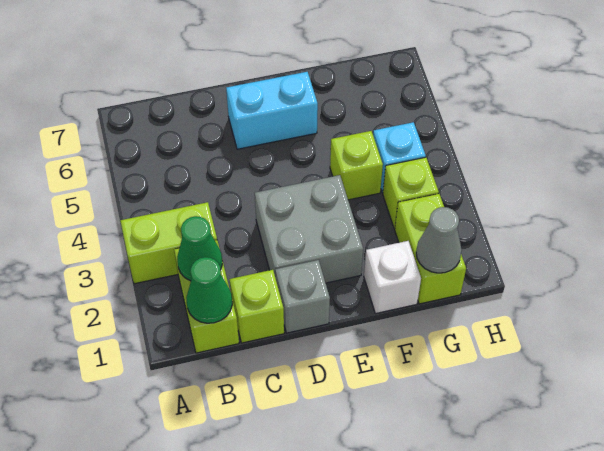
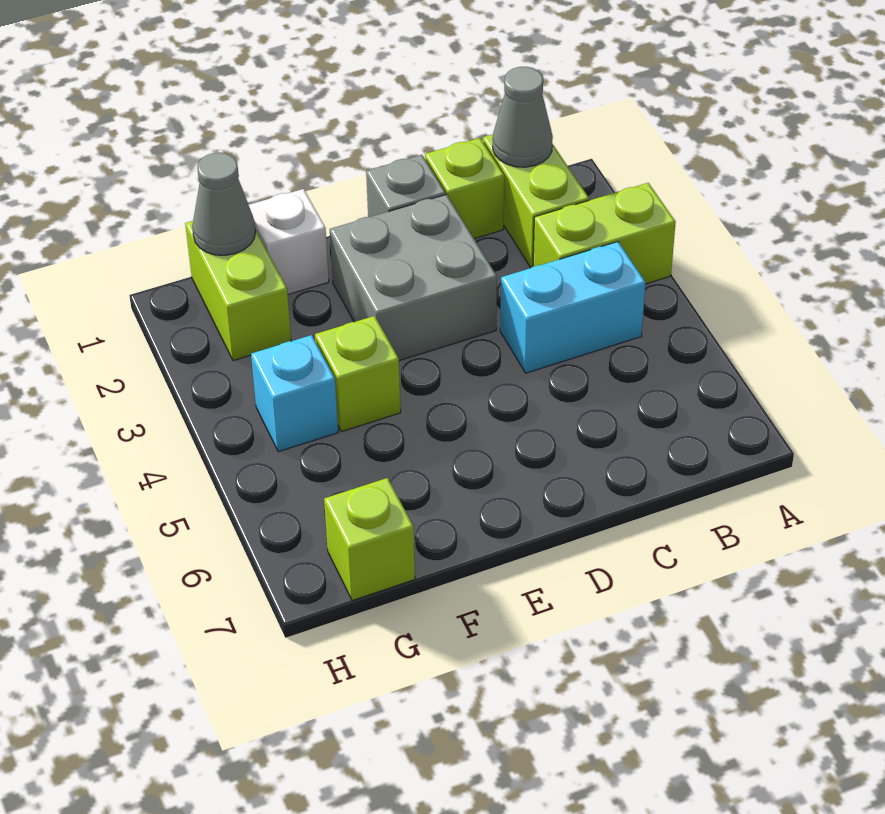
green cone B1 level 2 -> grey cone B1 level 2
green cone B2 level 2 -> none
cyan brick D6:E6 level 1 -> cyan brick B4:C4 level 1
lime brick G3 level 1 -> lime brick G7 level 1

